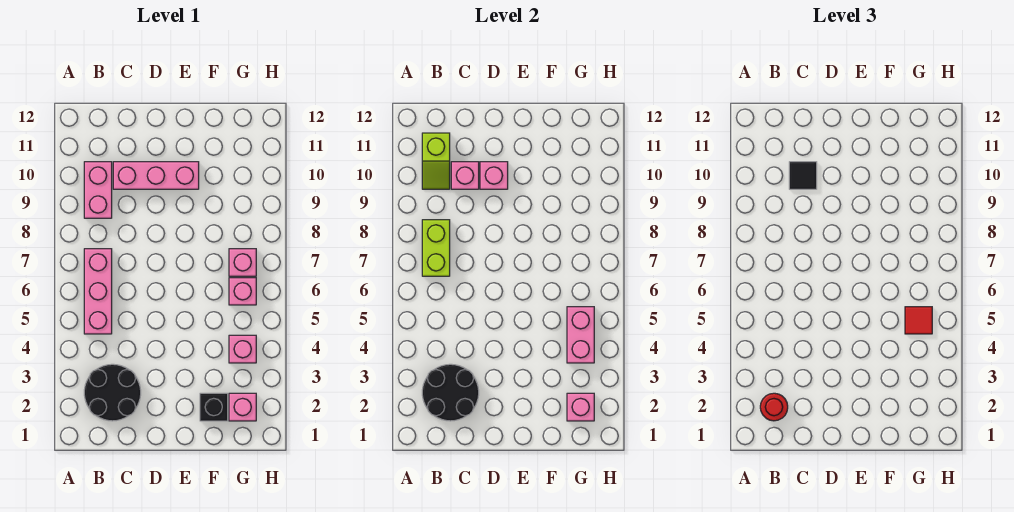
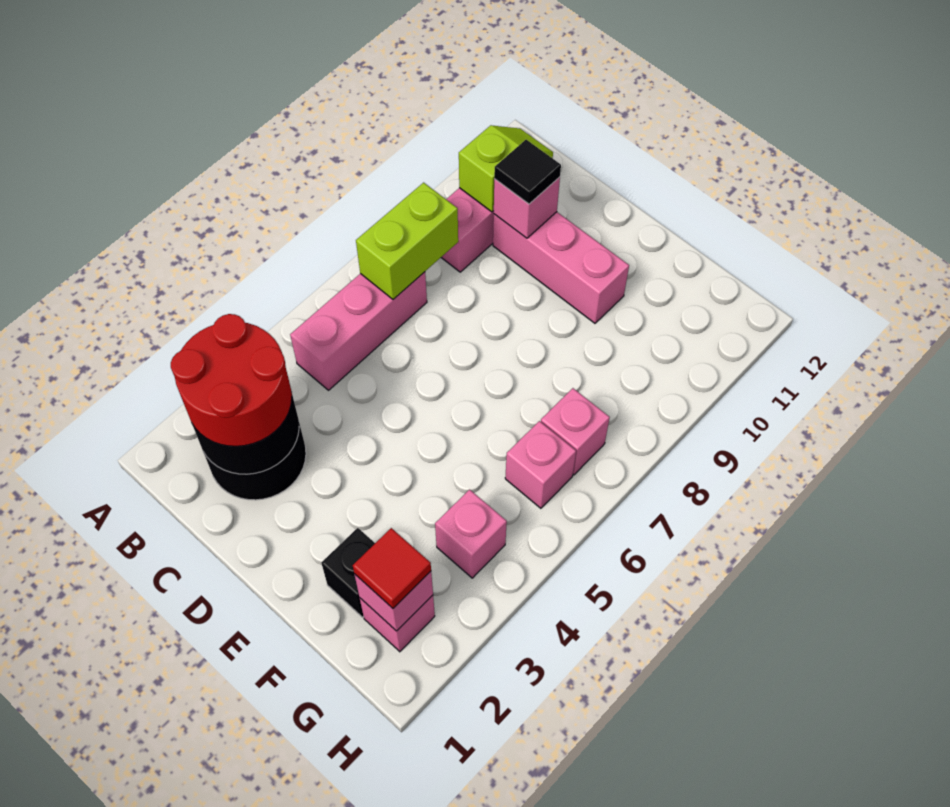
red round brick B2 level 3 -> red round brick B2:C3 level 3
lime slope B10:B11 level 2 top 11 -> lime slope B10:B11 level 2 top 10
pink brick D10 level 2 -> none
pink brick G4:G5 level 2 -> none
red tile G5 level 3 -> red tile G2 level 3

